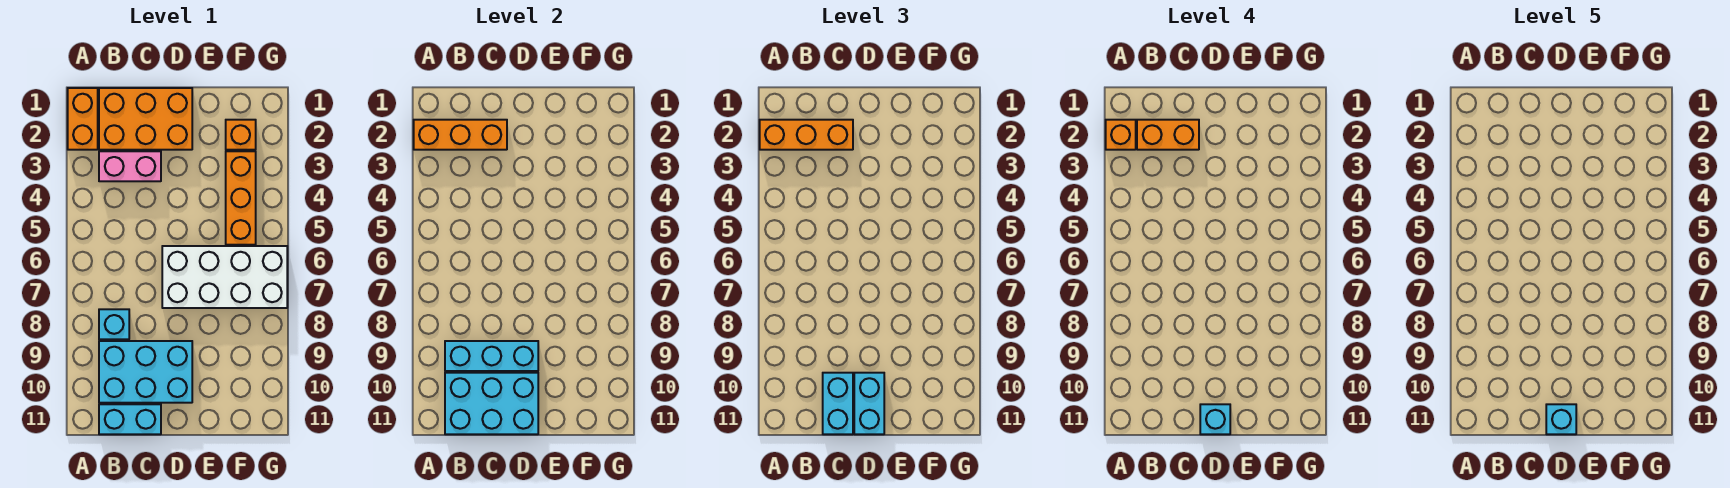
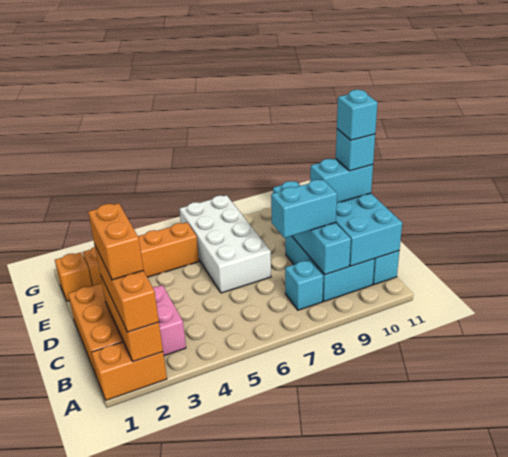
orange brick A2 level 4 -> orange brick F1 level 1
cyan brick B9:D9 level 2 -> cyan brick B9:E9 level 2
cyan brick C10:C11 level 3 -> cyan brick C8:C9 level 3

